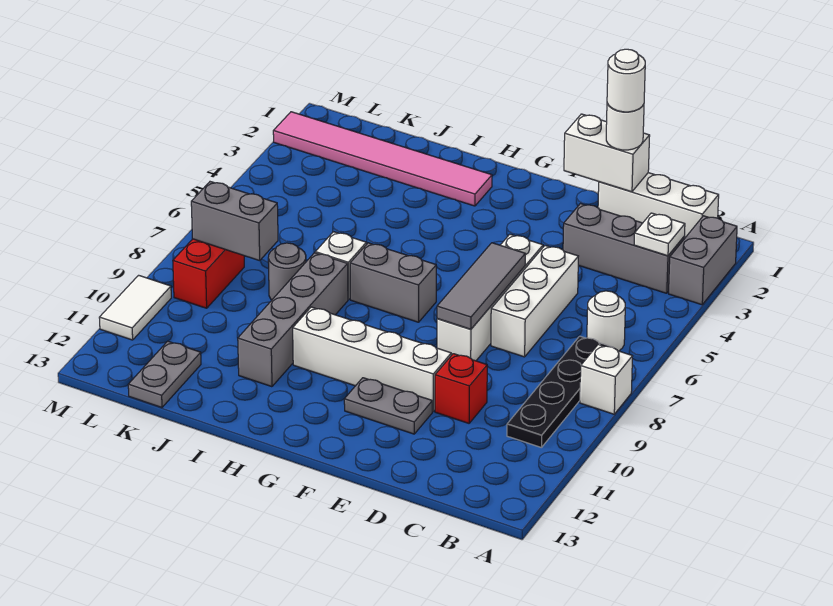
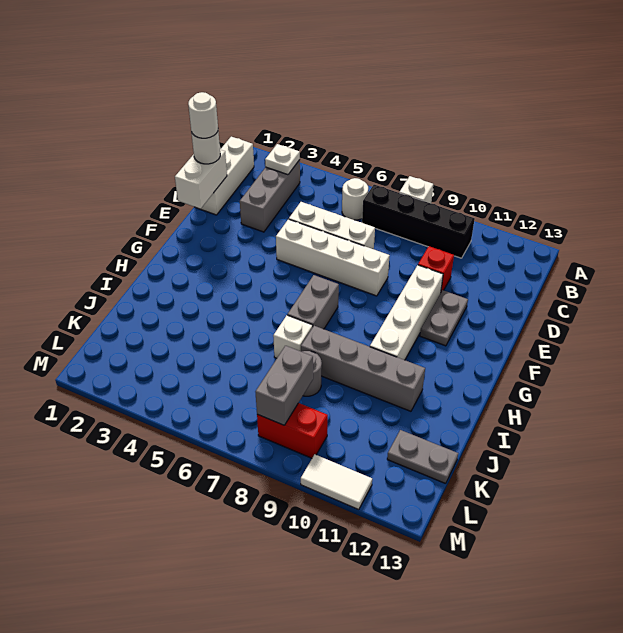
grey brick A2:A3 level 1 -> none
black plate B7:B10 level 1 -> black brick B7:B10 level 1
grey tile E6:E8 level 2 -> none
pink tile H2:M2 level 1 -> none

